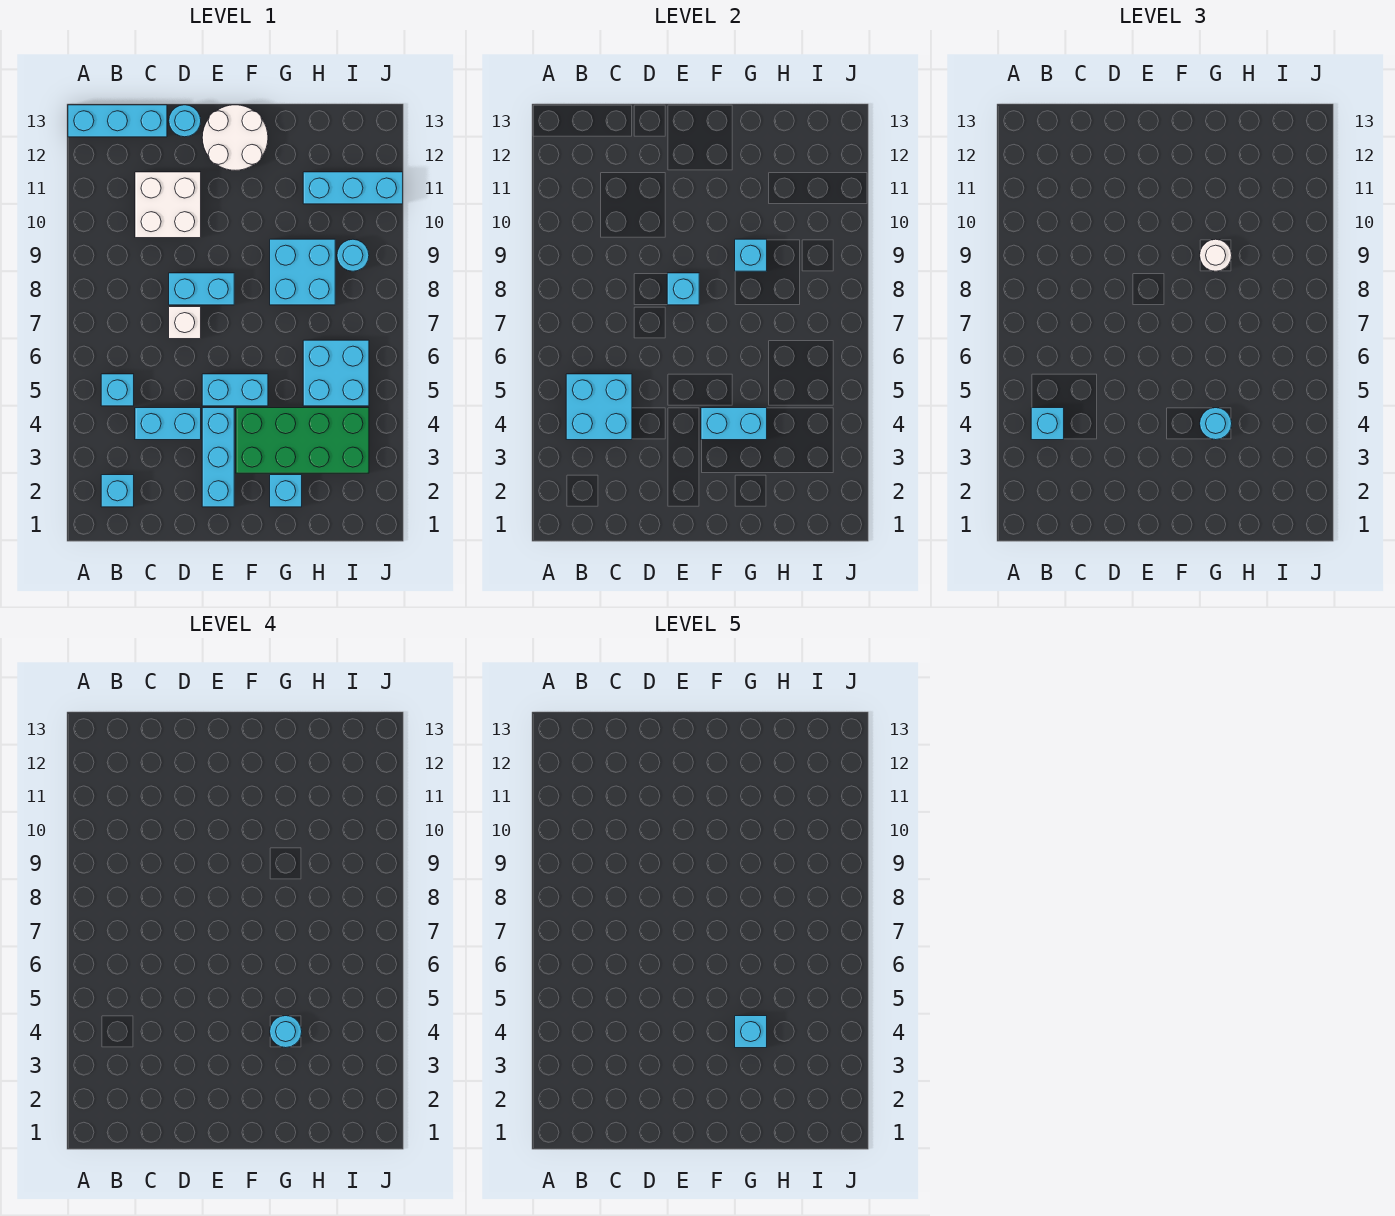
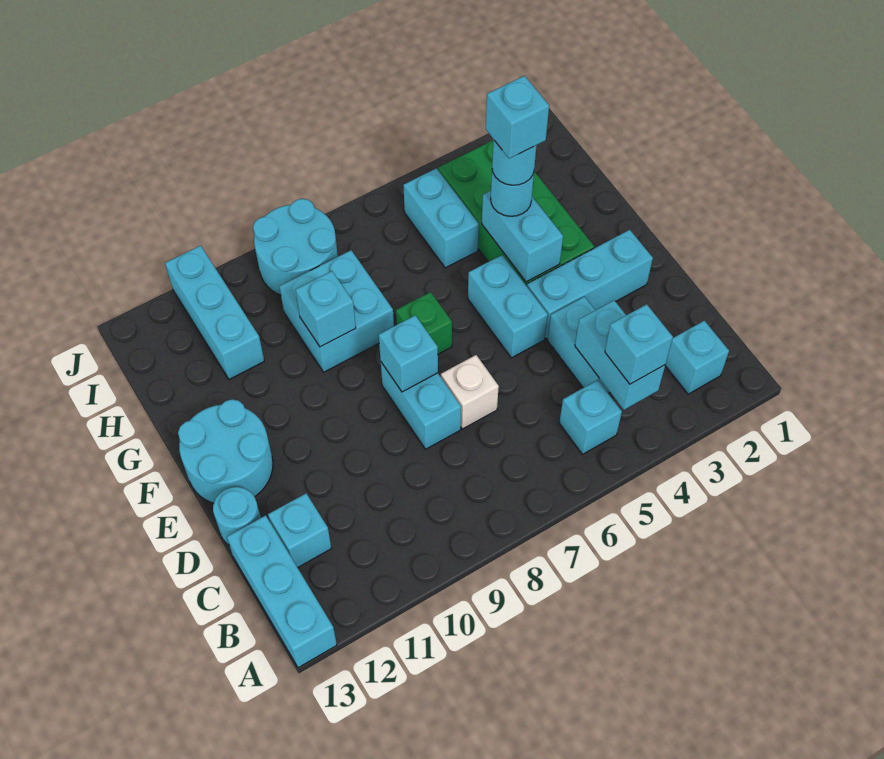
cyan brick B4:C5 level 2 -> cyan brick B4:C4 level 2
white brick C10:D11 level 1 -> none
white round brick E12:F13 level 1 -> cyan round brick E12:F13 level 1
none -> green brick F7 level 1
cyan brick G2 level 1 -> cyan brick C12 level 1
white round brick G9 level 3 -> none
cyan brick H5:I6 level 1 -> cyan brick H5:I5 level 1
cyan round brick I9 level 1 -> cyan round brick I8:J9 level 1

